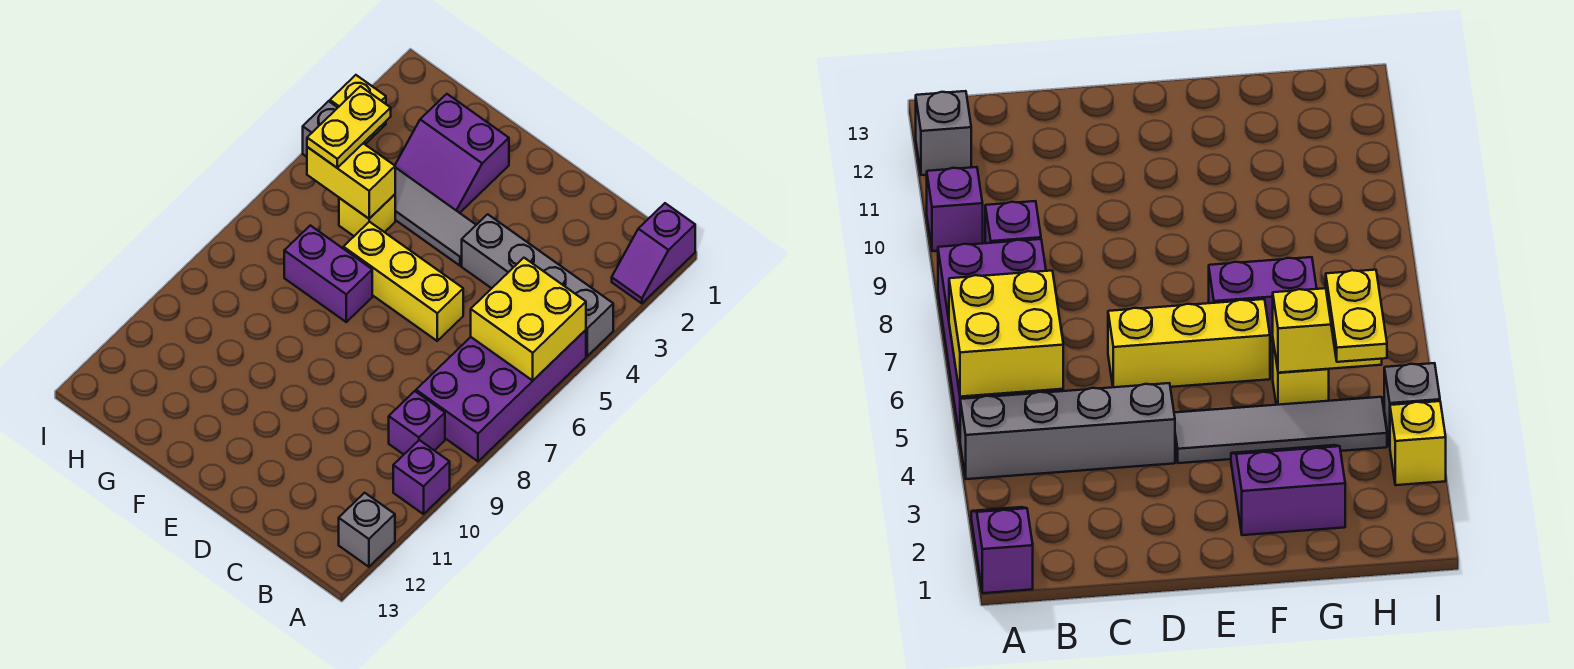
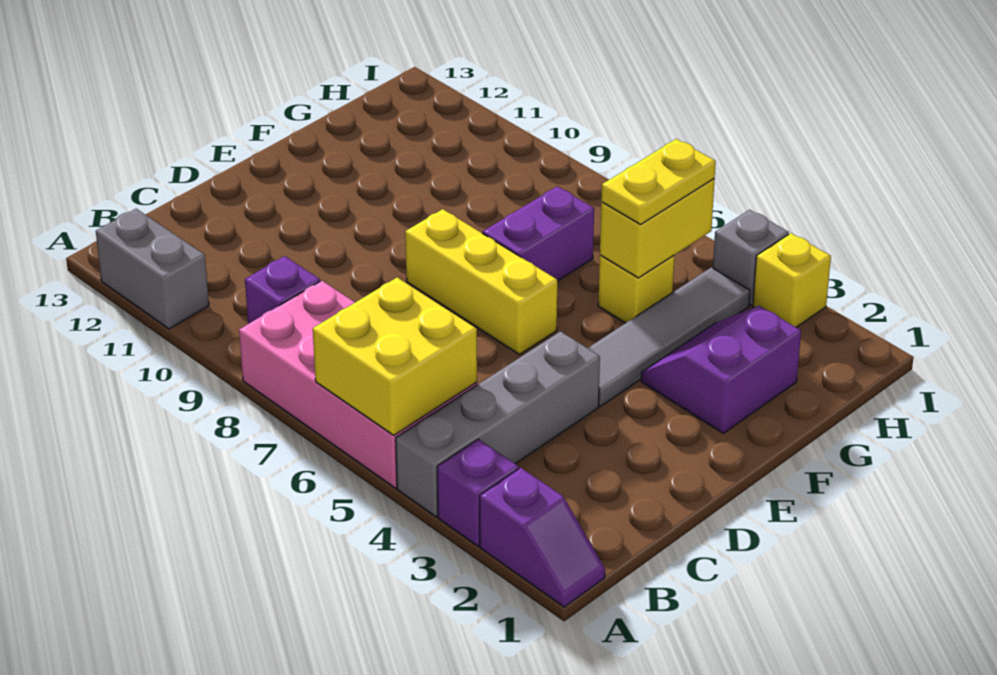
purple slope A1:A2 level 1 top 1 -> purple slope A1:A2 level 1 top 2
purple brick A5:B8 level 1 -> pink brick A5:B8 level 1
purple brick A10 level 1 -> purple brick A3 level 1
grey brick A12 level 1 -> grey brick A11:A12 level 1
yellow brick D6:F6 level 1 -> yellow brick E6:E8 level 1
yellow plate H4:H5 level 3 -> yellow plate G5:H5 level 3

